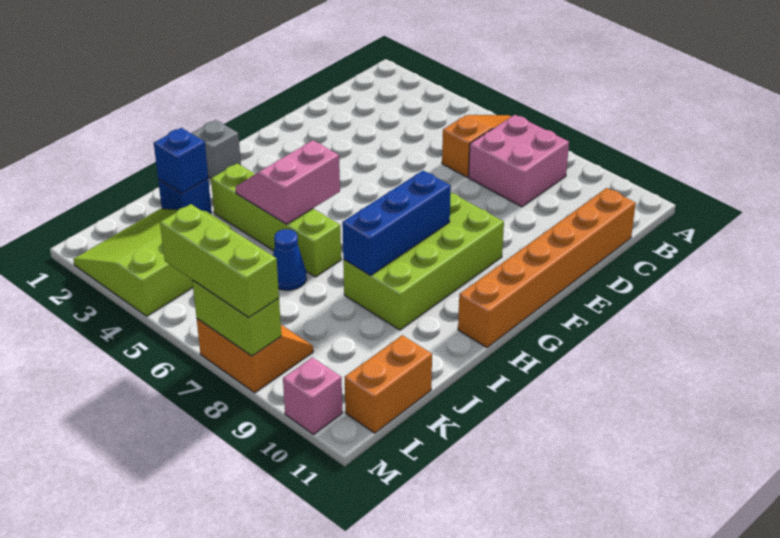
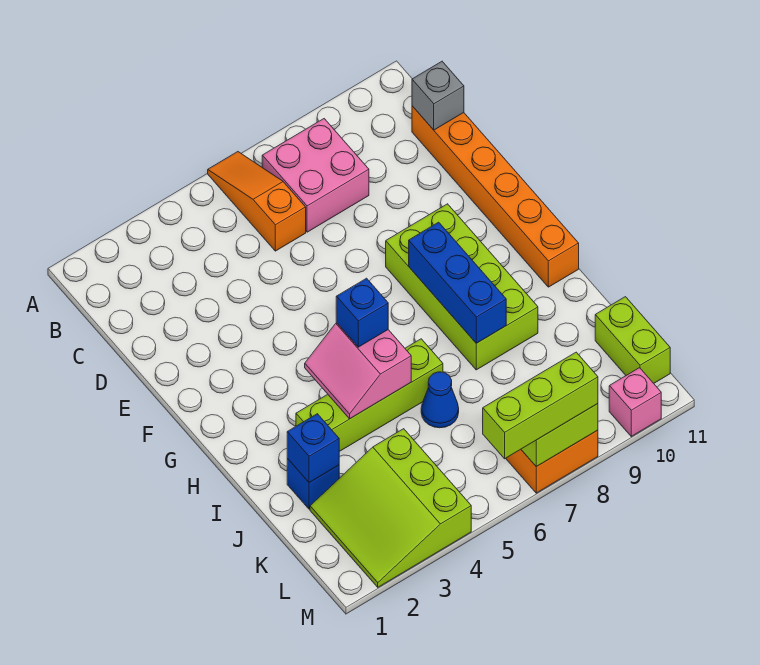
grey brick H1 level 1 -> grey brick C11 level 2
none -> blue brick H5 level 3
orange brick K11:L11 level 1 -> lime brick K11:L11 level 1

